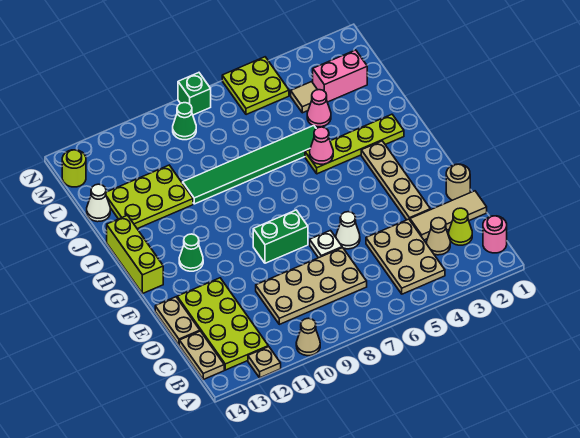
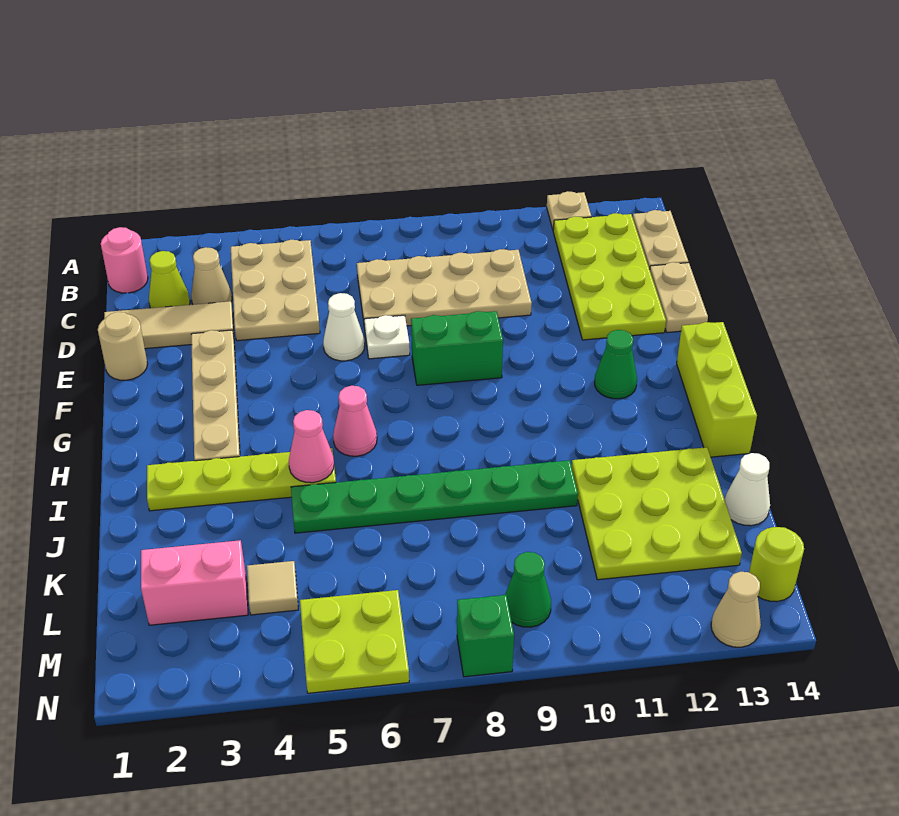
tan cone A10 level 1 -> tan cone N13 level 1
green tile J5:J10 level 1 -> green plate J5:J10 level 1
lime plate J11:K13 level 1 -> lime plate J11:L13 level 1
pink cone K4 level 1 -> pink cone H6 level 1

